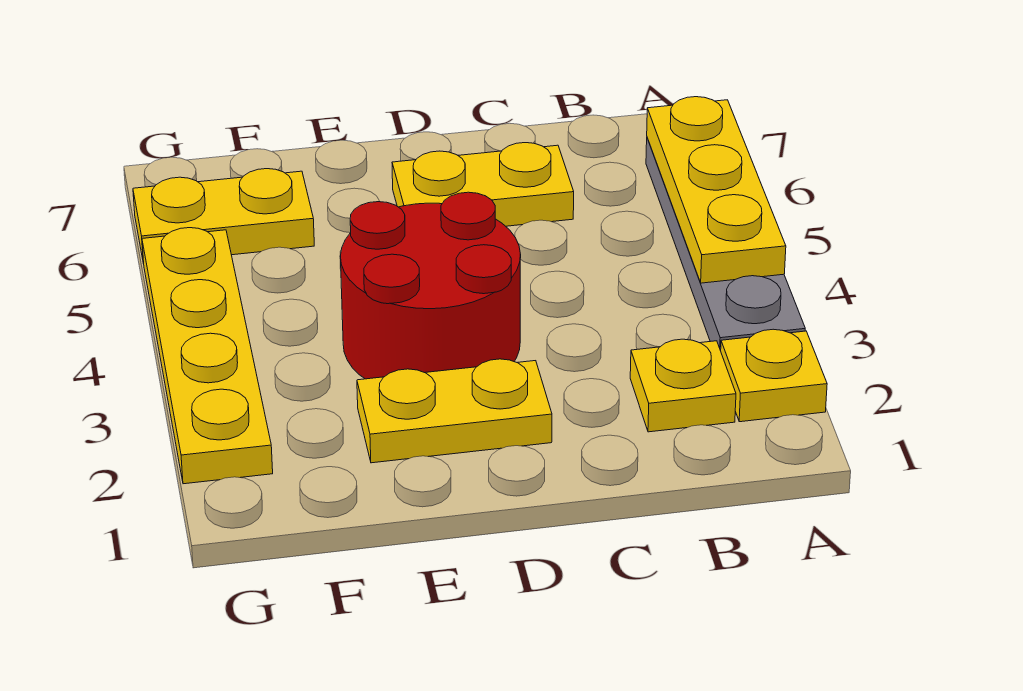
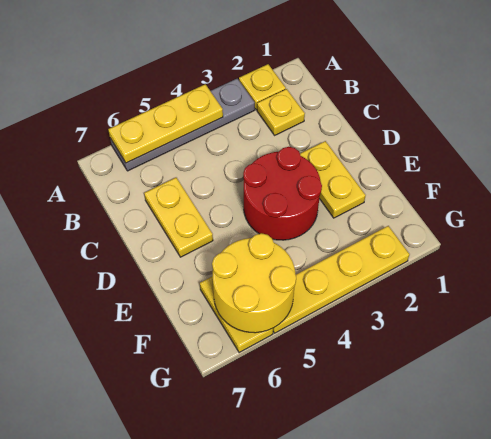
none -> yellow round brick F5:G6 level 2

